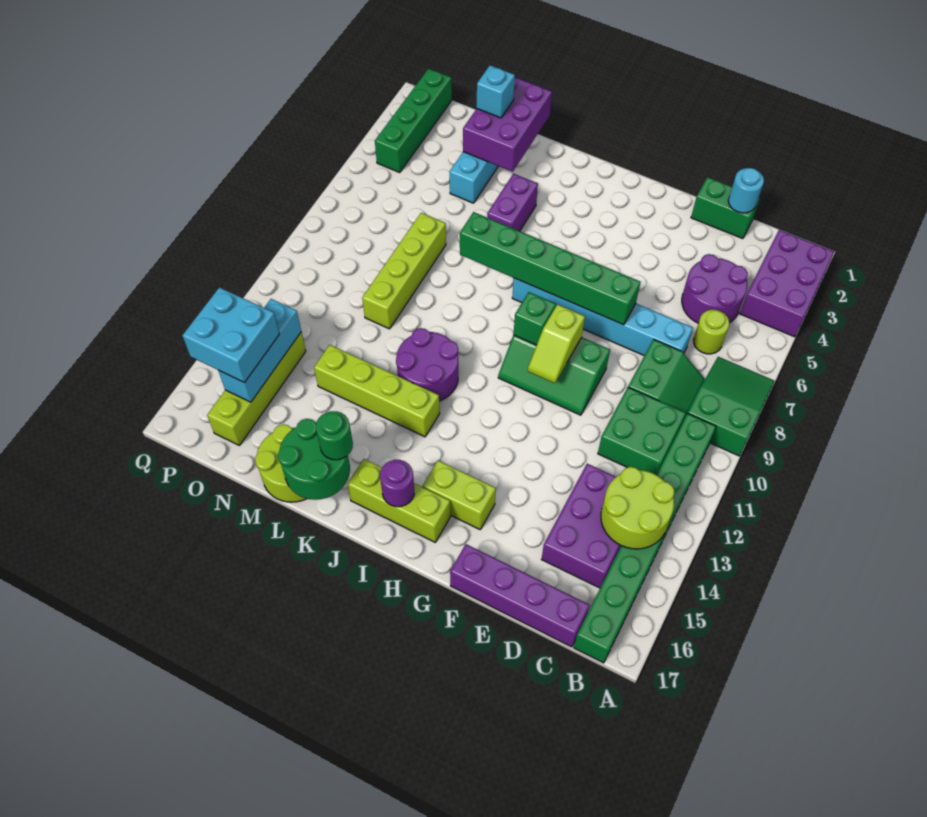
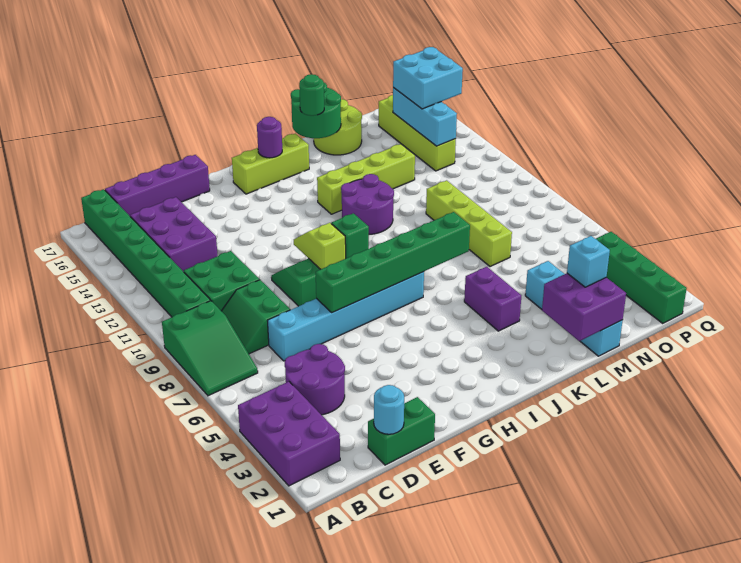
lime round brick B13:C14 level 2 -> none
lime round brick C6 level 1 -> none
lime brick G15:H15 level 1 -> none
purple brick L1:M3 level 2 -> purple brick L1:M2 level 2

